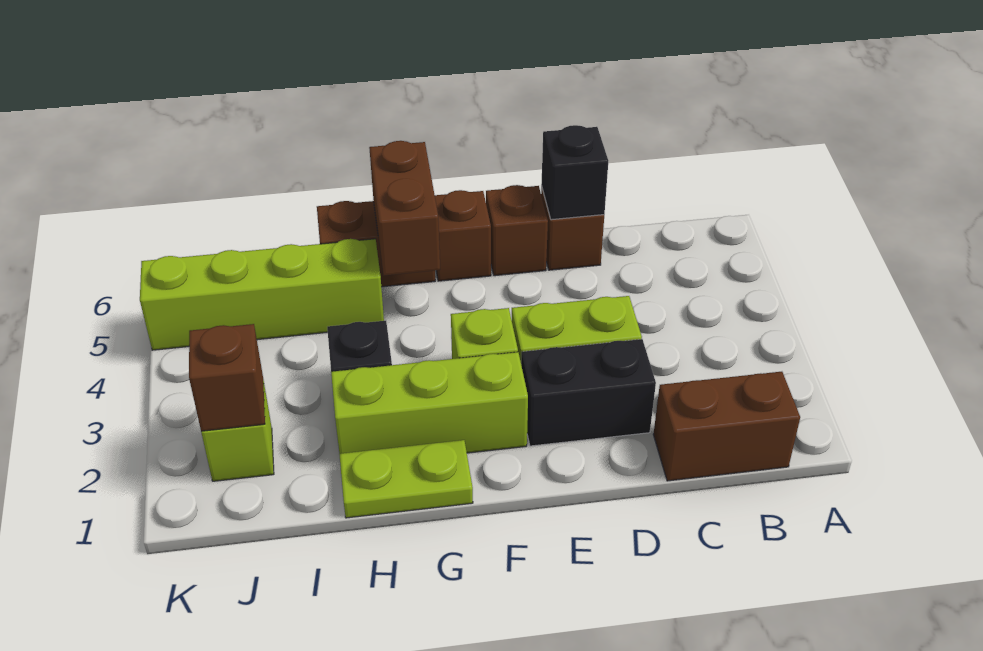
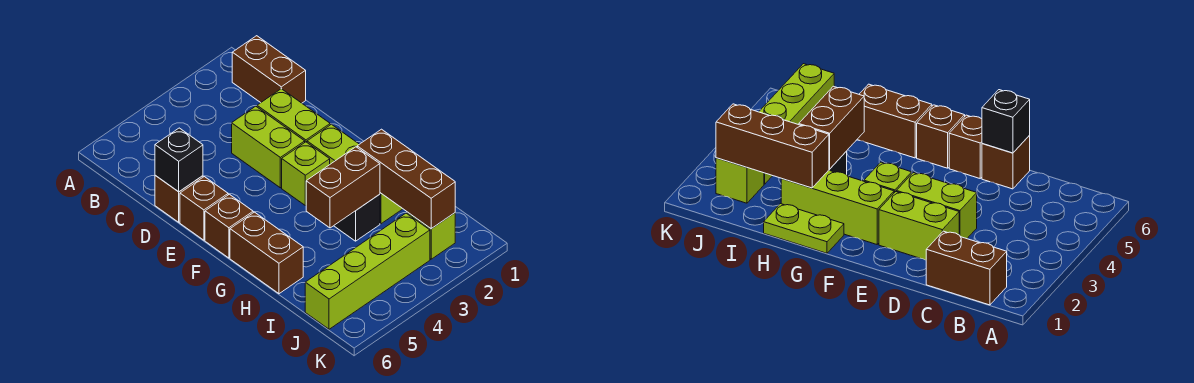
black brick D2:E2 level 1 -> lime brick D2:E2 level 1
brown brick G5:G6 level 2 -> brown brick H3:H4 level 2
lime brick H5:K5 level 1 -> lime brick J3:J6 level 1
brown brick J2 level 2 -> brown brick H2:J2 level 2

